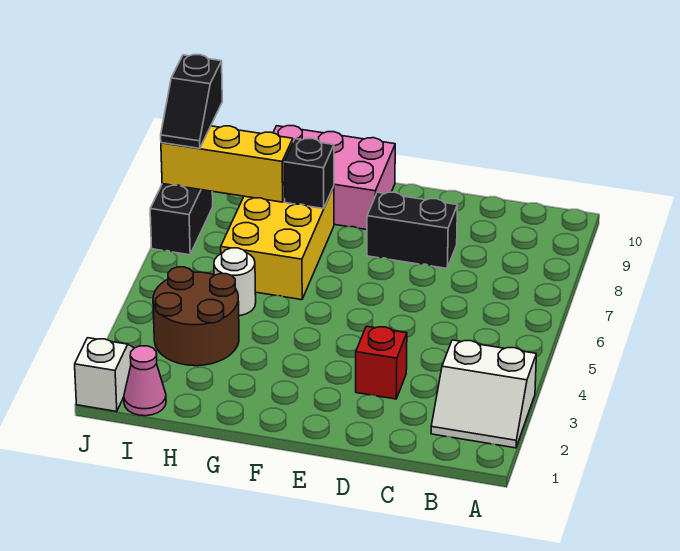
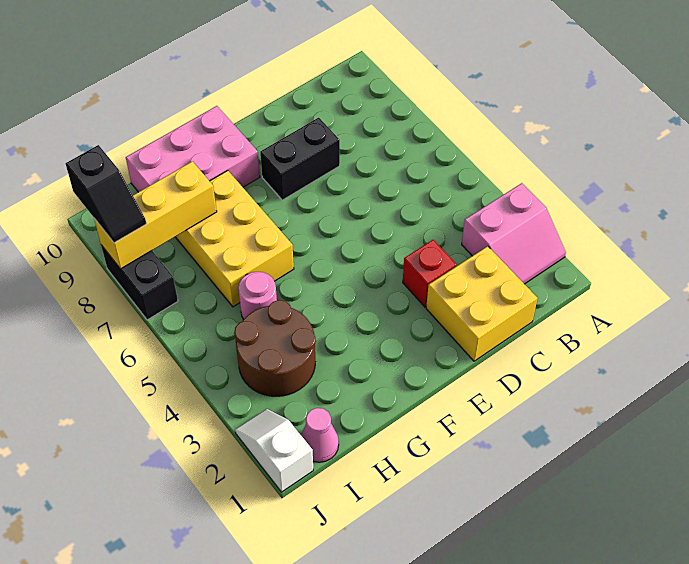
white slope A2:B3 level 1 top 3 -> pink slope A2:B3 level 1 top 3
none -> yellow brick C1:D2 level 1
black brick G8 level 2 -> none
white round brick H5 level 1 -> pink round brick H5 level 1

